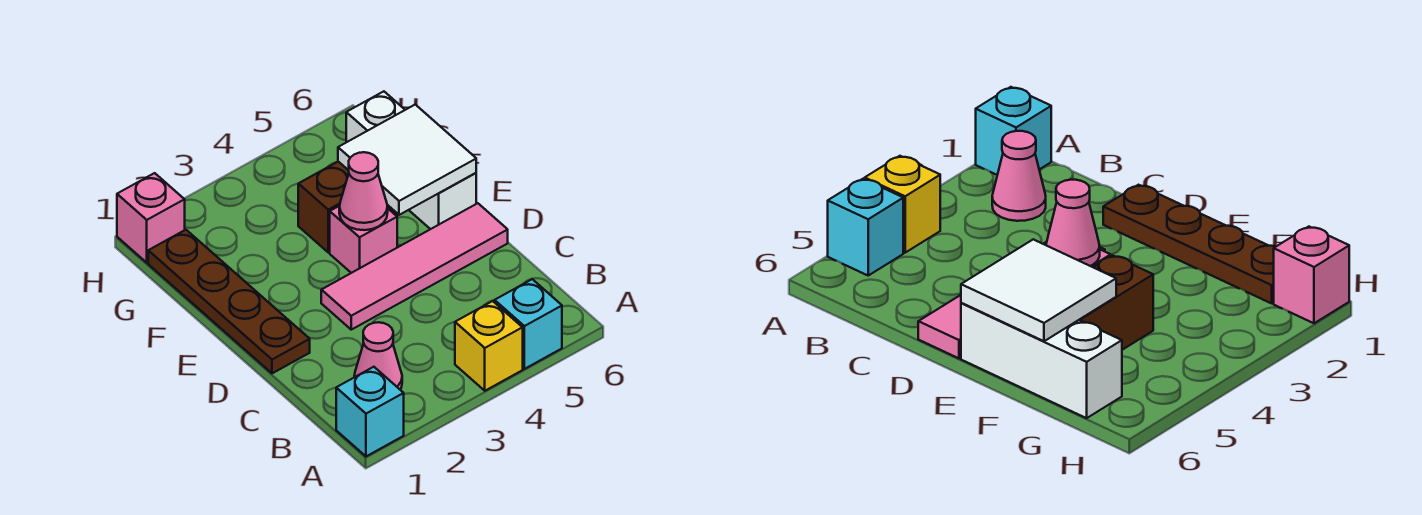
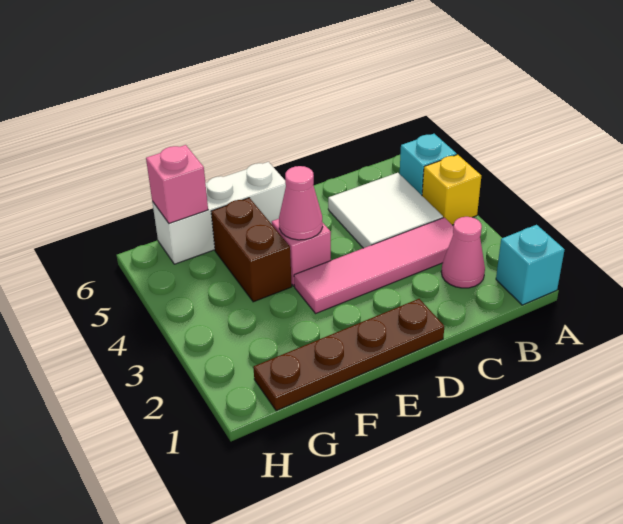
pink tile D3:D6 level 1 -> pink tile B3:E3 level 1
white tile E5:F6 level 2 -> white tile B4:C5 level 1
pink brick H1 level 1 -> pink brick G6 level 2

